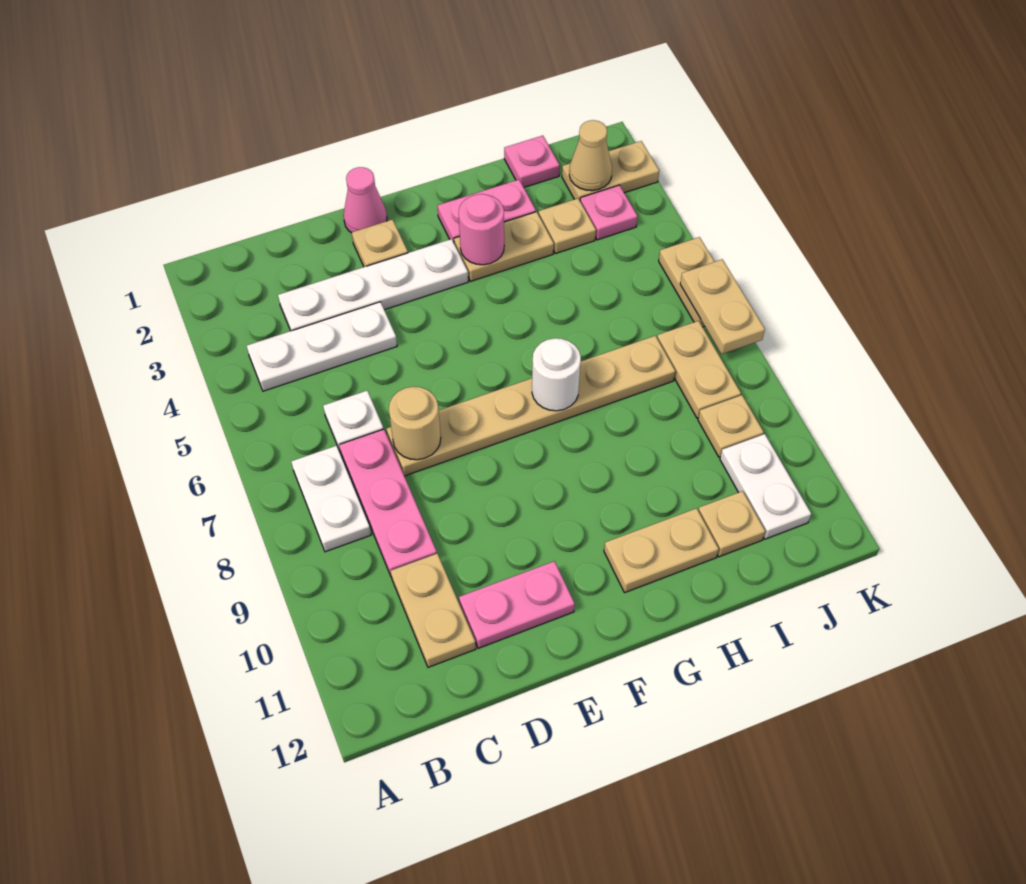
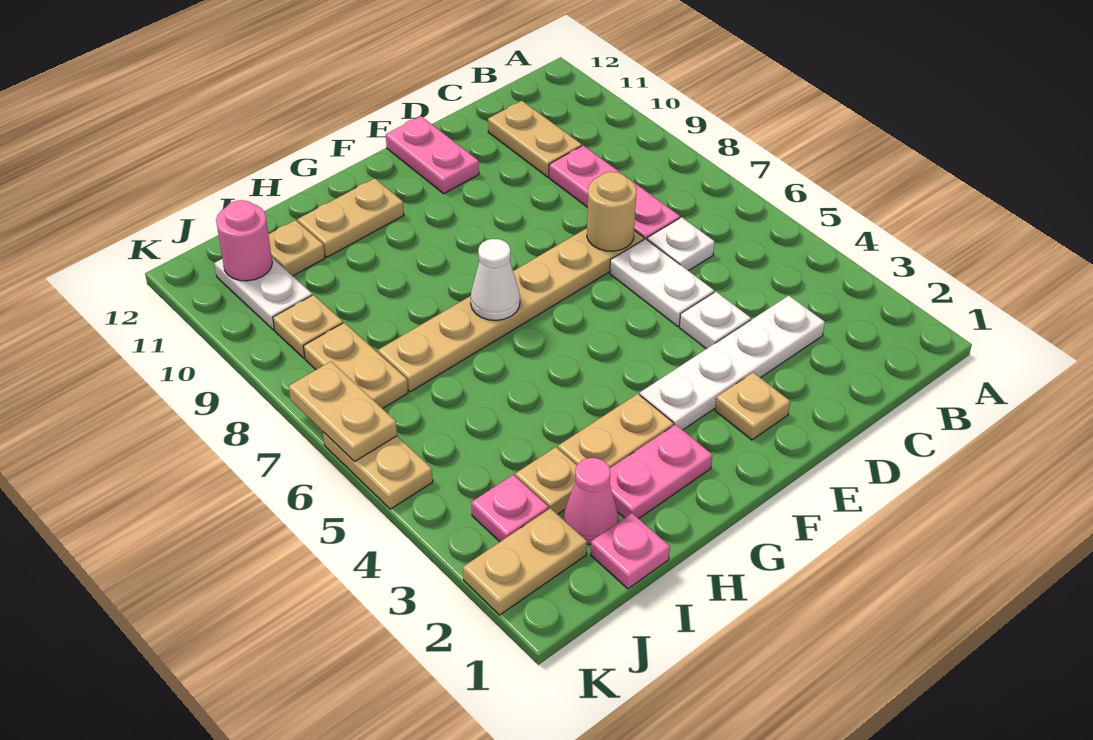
white plate B4:D4 level 1 -> white plate D4 level 1
white plate B7:B8 level 1 -> white plate D5:D6 level 1
pink plate D11:E11 level 1 -> pink plate E11:E12 level 1
pink cone E1 level 1 -> pink cone I2 level 1
pink round brick G3 level 2 -> pink round brick J11 level 2
white round brick G7 level 2 -> white cone G7 level 2
tan cone J2 level 2 -> none

